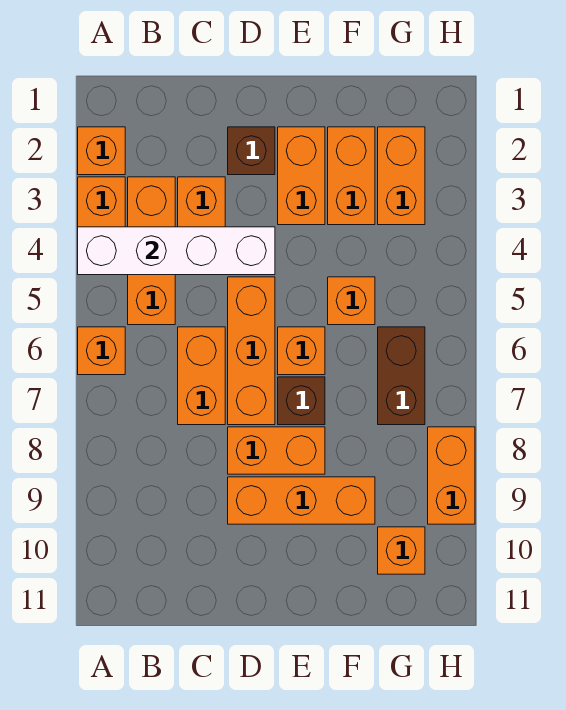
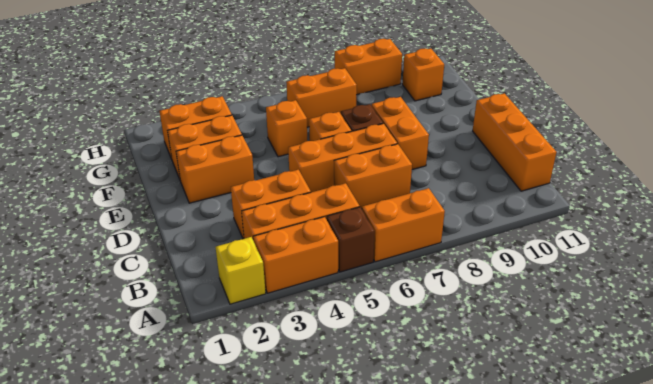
orange brick A2 level 1 -> yellow brick A2 level 1
white brick A4:D4 level 2 -> none
orange brick A6 level 1 -> orange brick A6:A7 level 1
brown brick D2 level 1 -> brown brick A5 level 1
orange brick D9:F9 level 1 -> orange brick B11:D11 level 1
brown brick G6:G7 level 1 -> orange brick G6:G7 level 1

